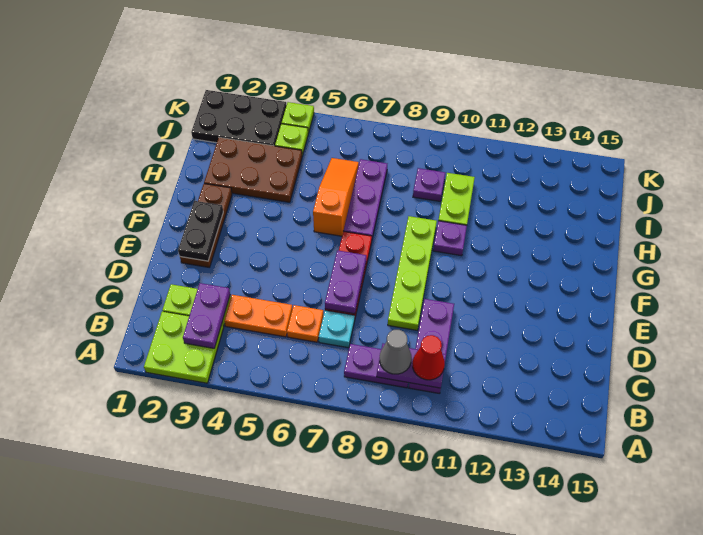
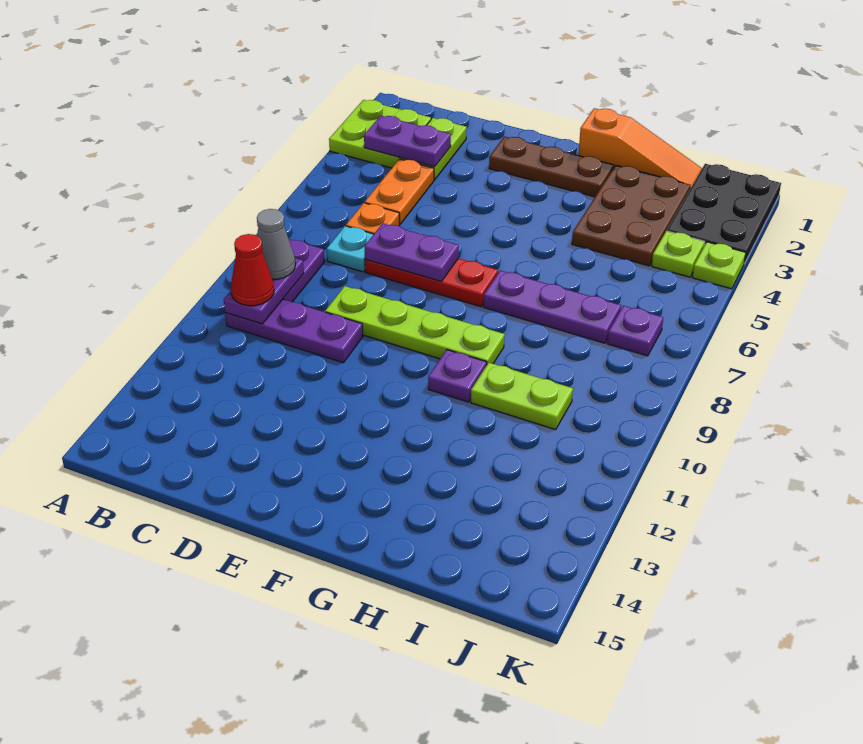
black plate E2:F2 level 2 -> none
orange slope G6:I6 level 1 top G -> orange slope G1:I1 level 1 top G
purple plate I9 level 1 -> purple plate J7 level 1

